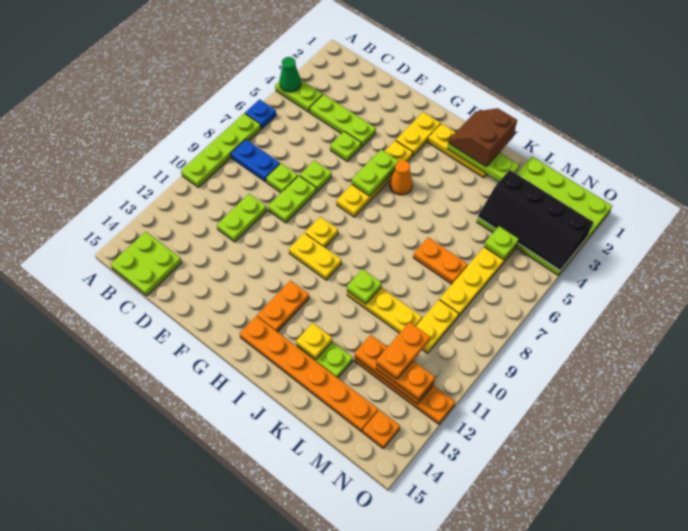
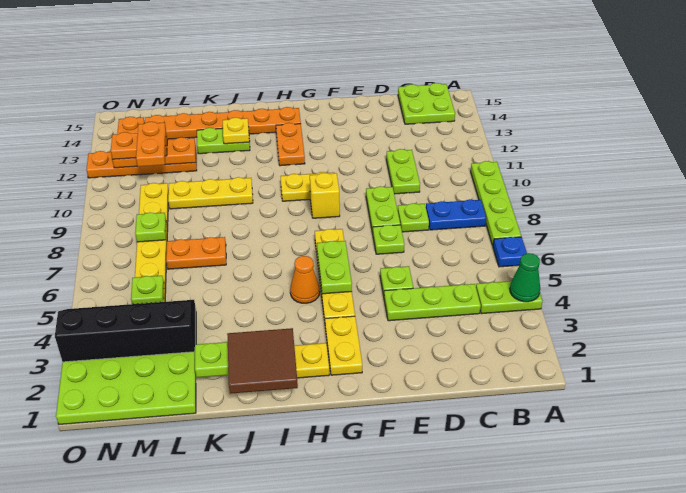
yellow plate G9 level 1 -> yellow brick G9 level 1
brown slope I1:J2 level 3 top J -> brown tile I1:J2 level 3
lime plate J10 level 2 -> lime plate M8 level 2

